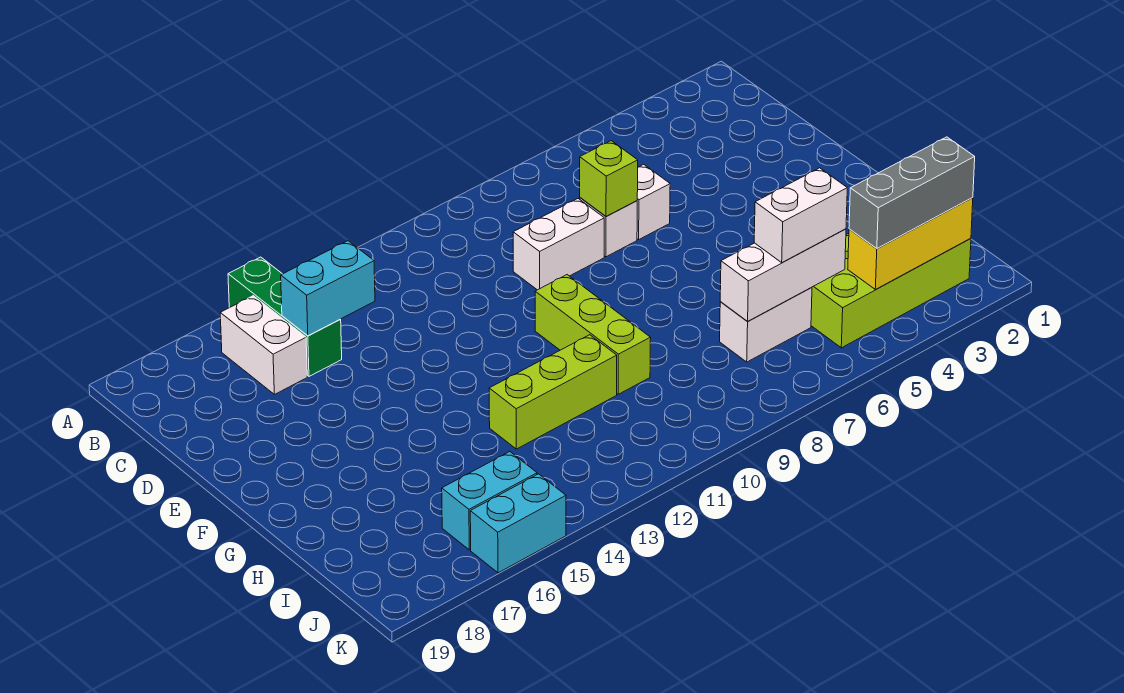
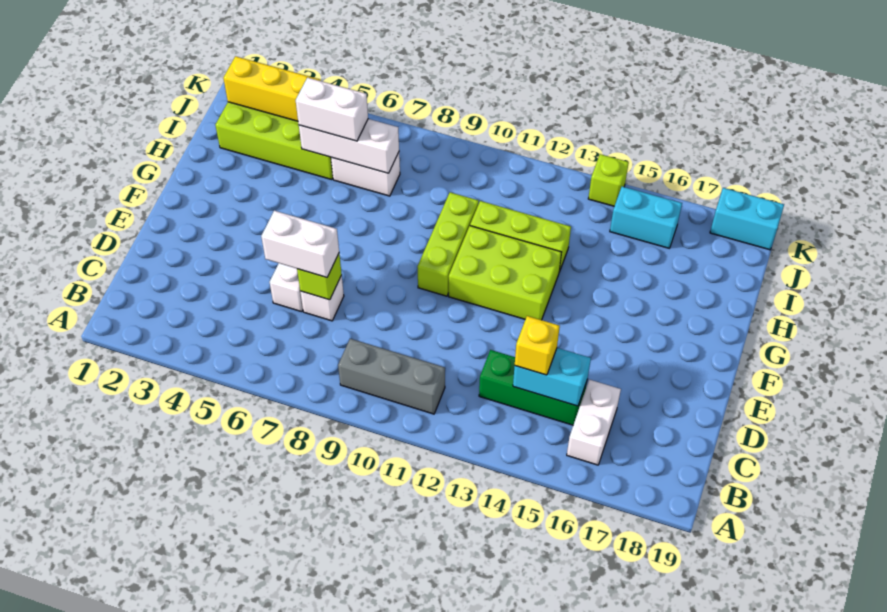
green brick A15:C15 level 1 -> green brick C13:C15 level 1
none -> yellow brick C14 level 3
white brick D8:D9 level 1 -> white brick D6:D7 level 3
none -> lime brick F11:G13 level 1
grey brick J2:J4 level 3 -> grey brick B9:B11 level 1
none -> lime brick K14 level 1
cyan brick K15:K16 level 1 -> cyan brick K18:K19 level 1

